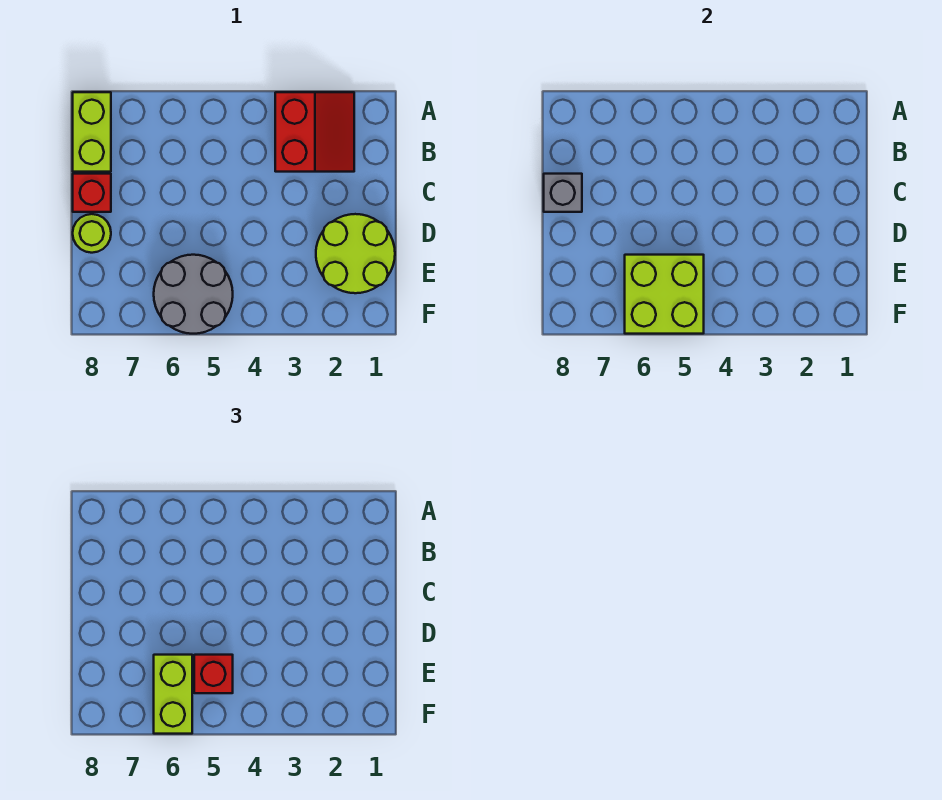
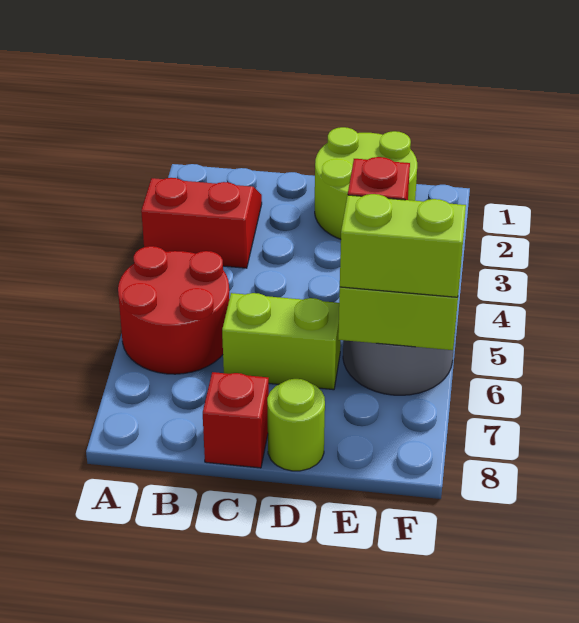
none -> red round brick A5:B6 level 1
lime brick A8:B8 level 1 -> lime brick C6:D6 level 1
grey brick C8 level 2 -> none

